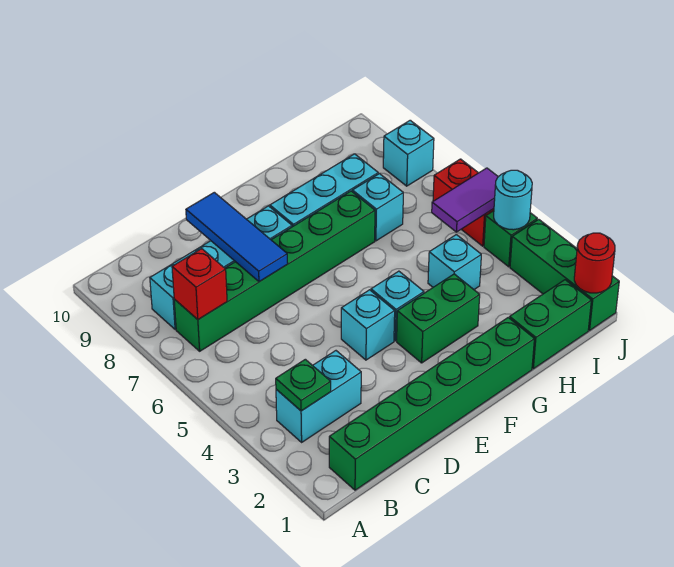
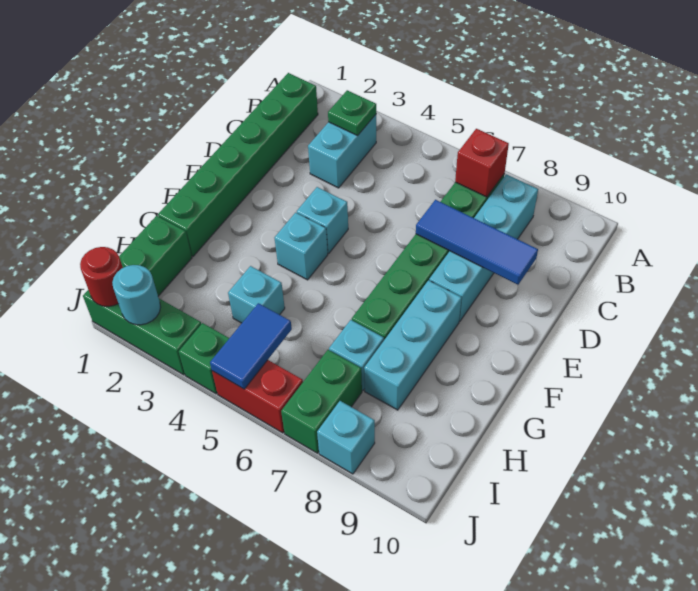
green brick F3:G3 level 1 -> green brick I7:J7 level 1
purple tile I5:J5 level 2 -> blue tile I5:J5 level 2
cyan round brick J4 level 2 -> cyan round brick J2 level 2

